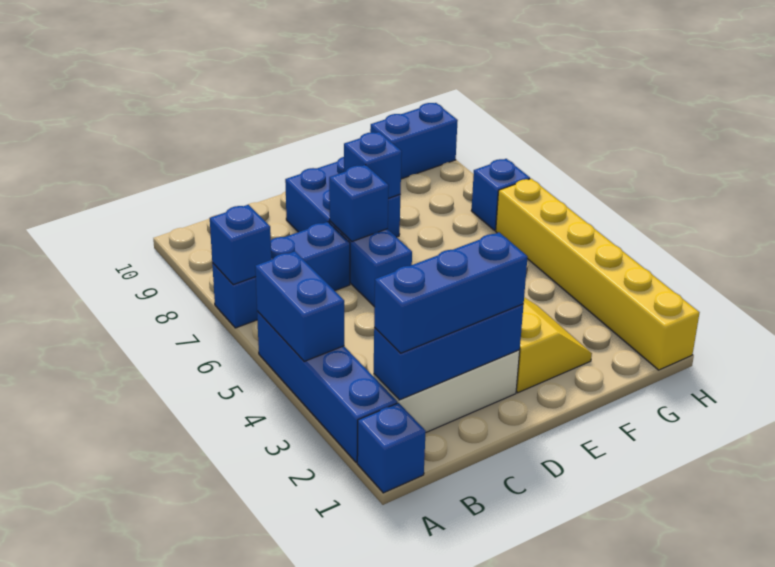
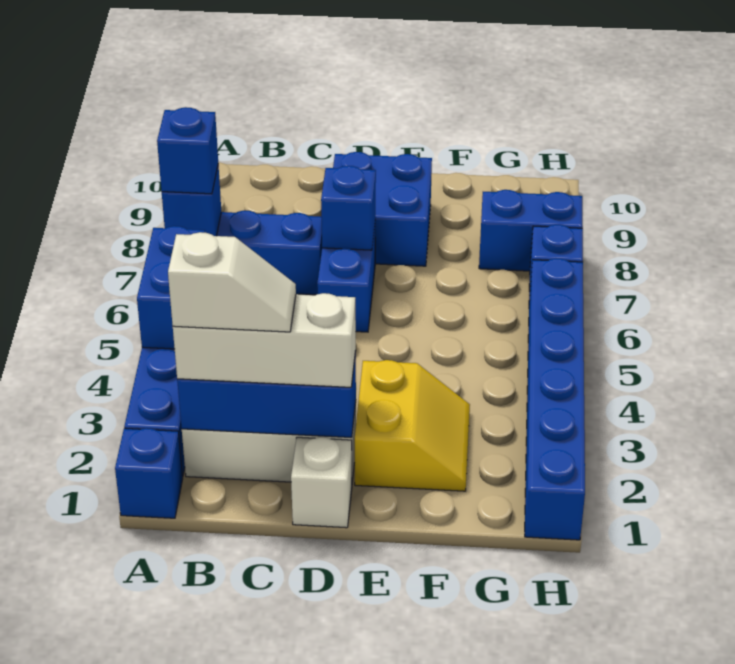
blue brick B2:D2 level 3 -> white brick B2:D2 level 3
none -> white slope B2:C2 level 4 top B
none -> white brick D1 level 1
blue brick E8 level 2 -> blue brick A7 level 3
blue brick G10:H10 level 1 -> blue brick G8:H8 level 1
yellow brick H1:H6 level 1 -> blue brick H1:H6 level 1

